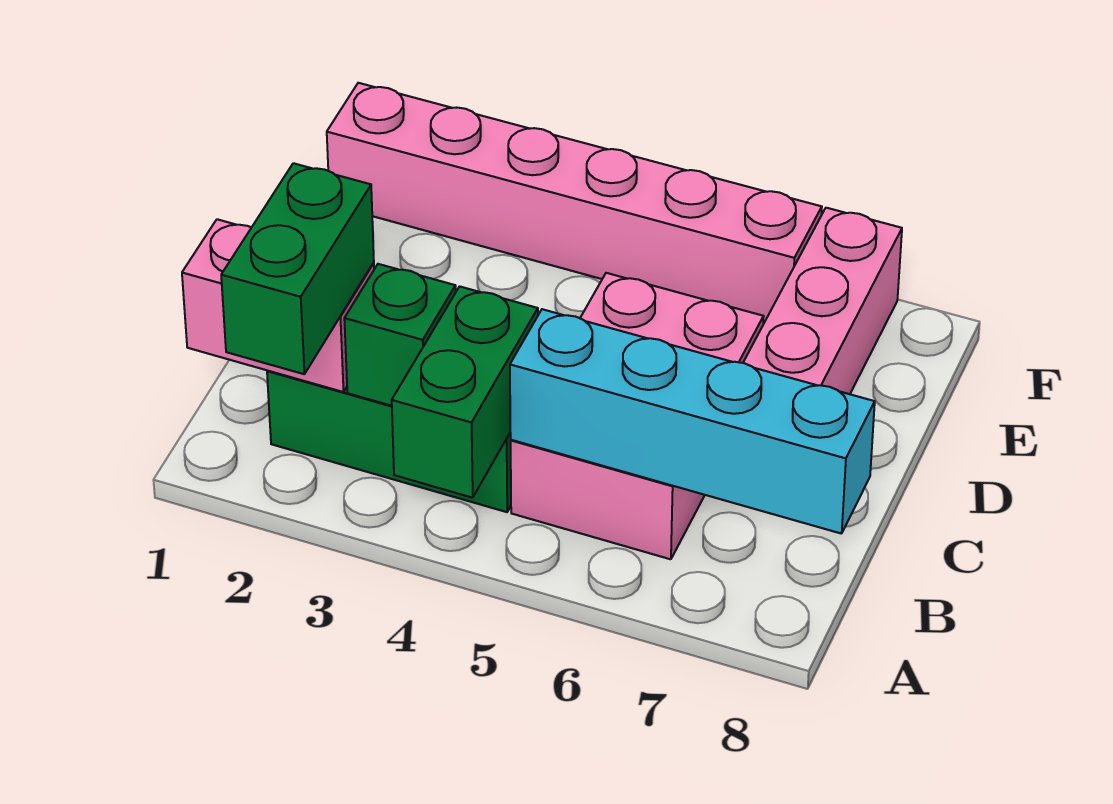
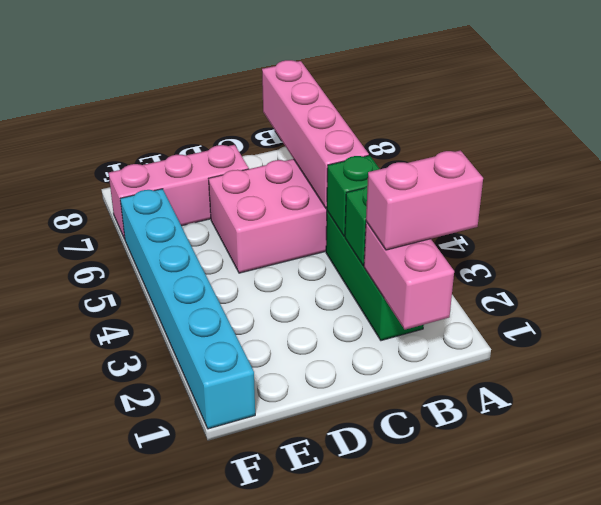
green brick A2:B2 level 3 -> pink brick A2:B2 level 3
green brick A4:B4 level 2 -> green brick B4 level 2
cyan brick B5:B8 level 2 -> pink brick B5:B8 level 2
pink brick F1:F6 level 1 -> cyan brick F1:F6 level 1

